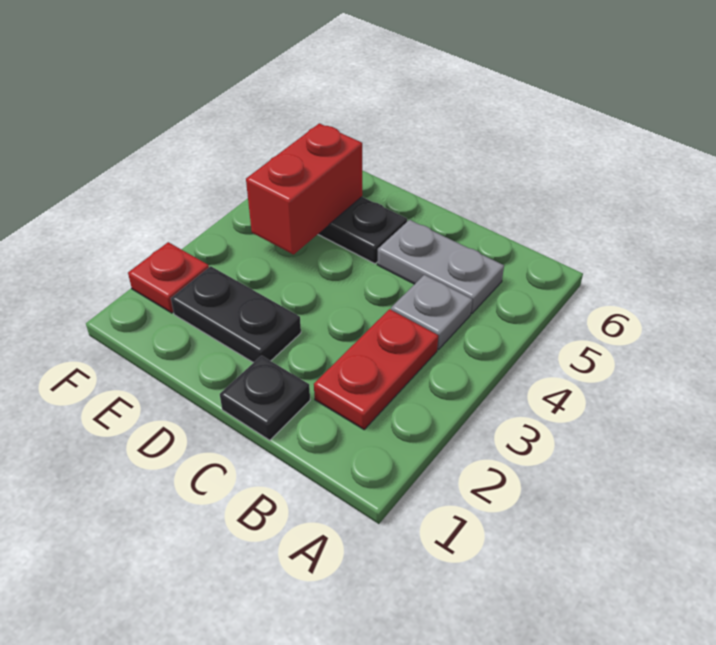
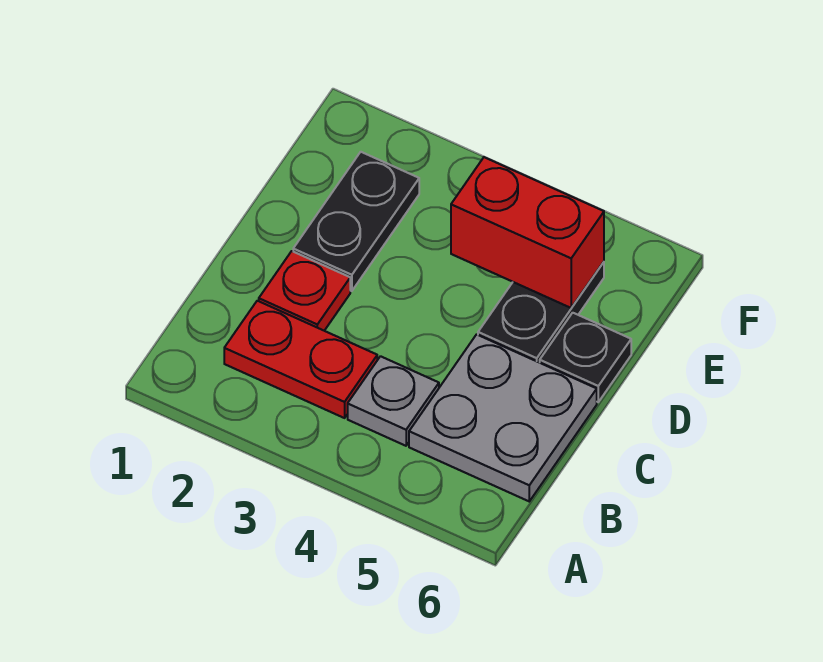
grey plate B5:C5 level 1 -> grey plate B5:C6 level 1
black plate C1 level 1 -> black plate D6 level 1
red plate F2 level 1 -> red plate C2 level 1

